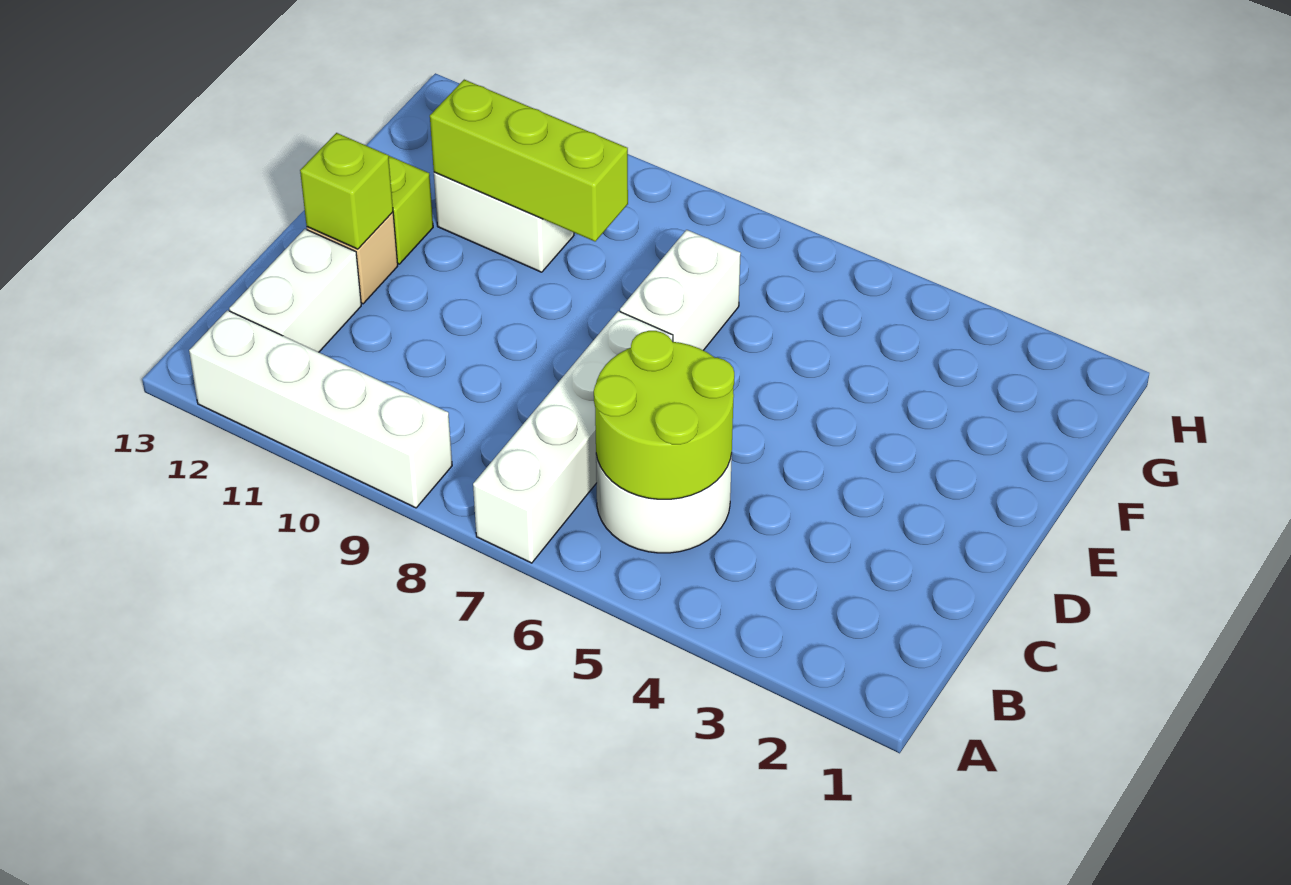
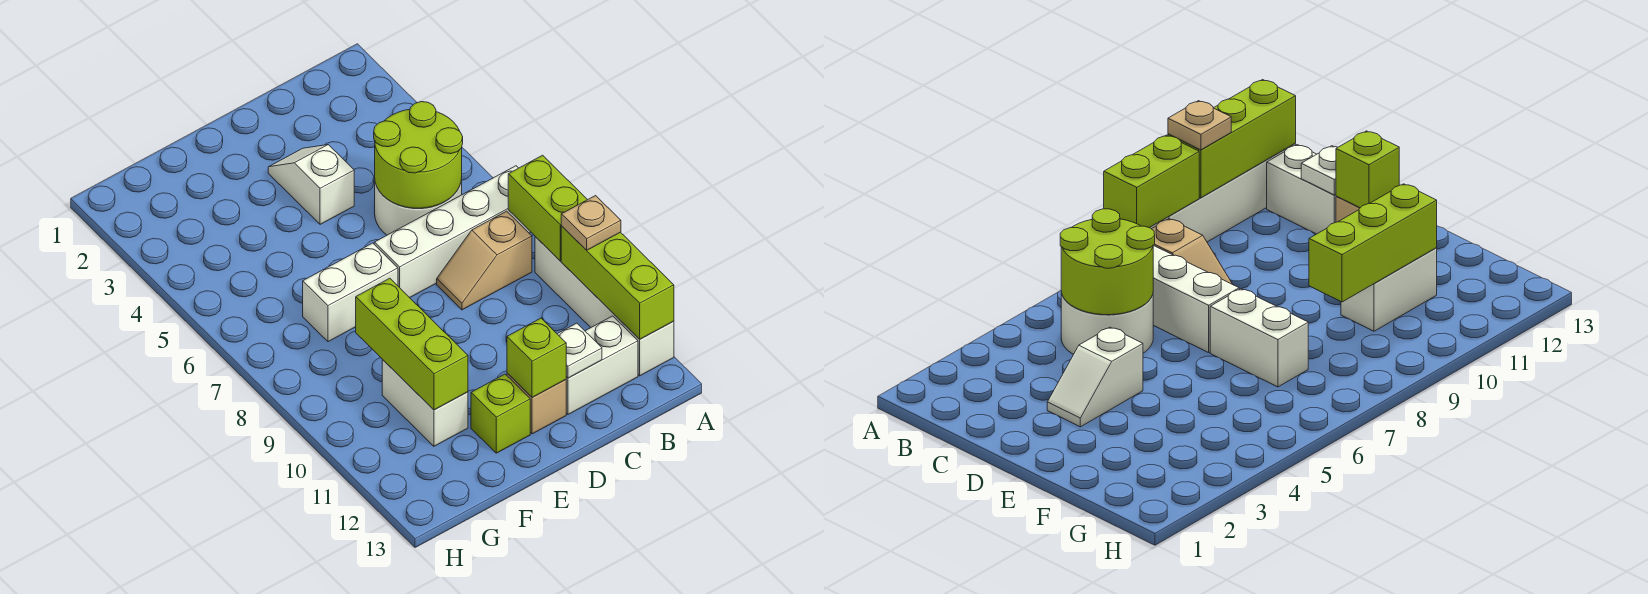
none -> lime brick A8:A9 level 2
none -> lime brick A10:A12 level 2
none -> tan plate A10 level 3
none -> tan slope B8:C8 level 1 top B
none -> white plate C12 level 2
none -> white slope D3:D4 level 1 top 4

